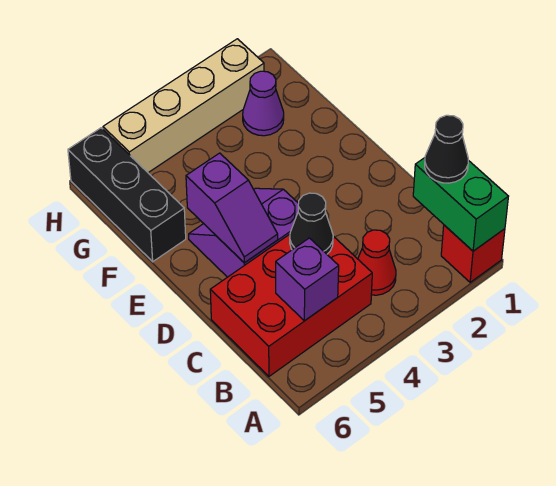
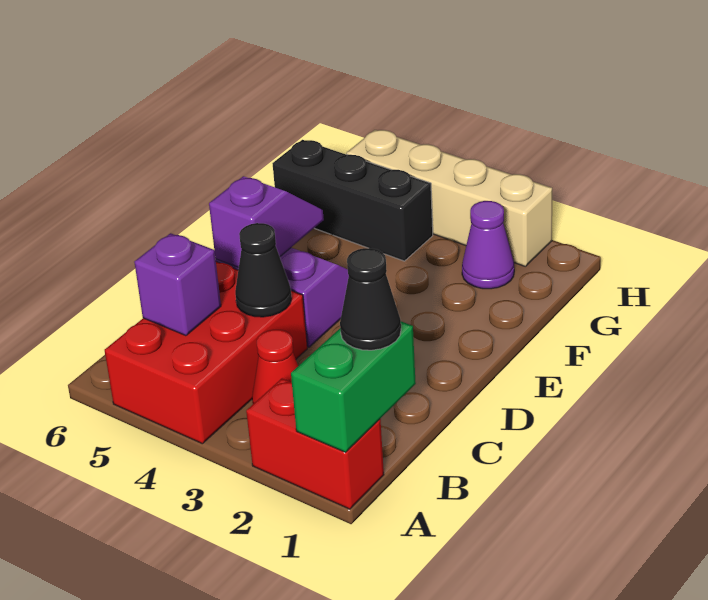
red brick A1 level 1 -> red brick A1:A2 level 1
red brick B4:C6 level 1 -> red brick A4:C5 level 1
purple slope D5:E5 level 2 top E -> purple slope D5:E5 level 2 top D
black brick F6:H6 level 1 -> black brick G4:G6 level 1

